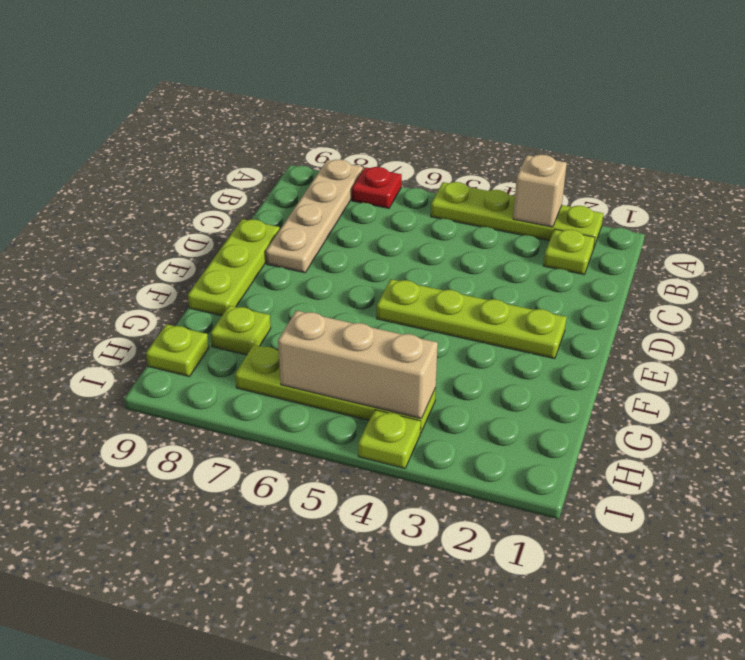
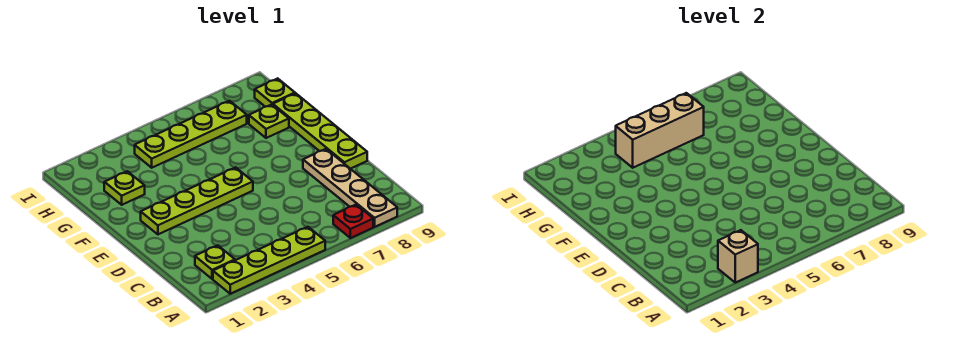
lime plate D9:F9 level 1 -> lime plate D9:G9 level 1
lime plate I4 level 1 -> lime plate G2 level 1

